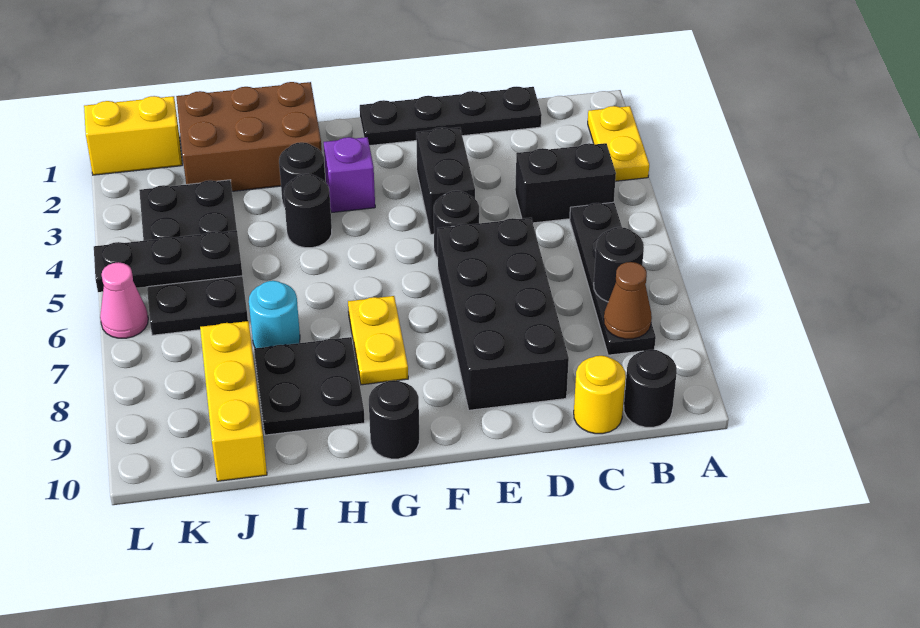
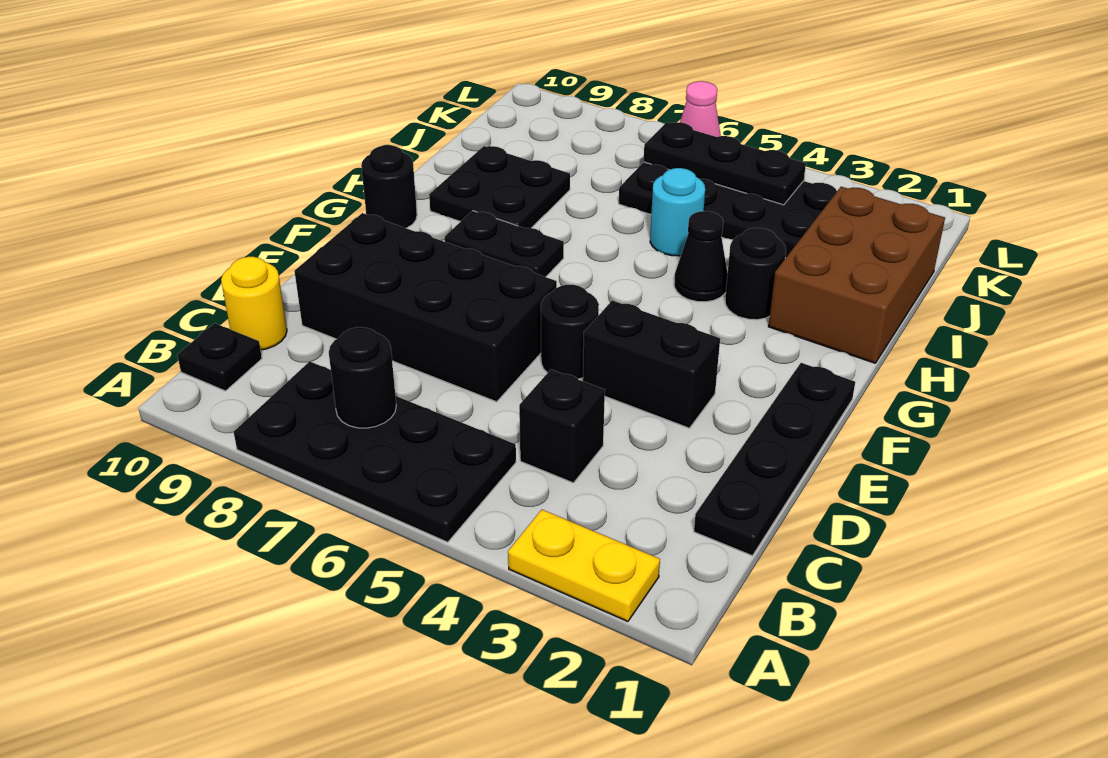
black brick B4:C4 level 1 -> black brick C4 level 1
black plate B5:B8 level 1 -> black plate A5:B8 level 1
brown cone B8 level 2 -> none
black round brick B10 level 1 -> black plate B10 level 1
purple brick G3 level 1 -> none
yellow plate G7:G8 level 1 -> black plate G7:G8 level 1
black round brick H4 level 1 -> black cone H4 level 1
cyan round brick I7 level 1 -> cyan round brick I5 level 1
black plate J5:L5 level 2 -> black plate K4:K6 level 2
yellow brick J8:J10 level 1 -> none
yellow brick K1:L1 level 1 -> none

